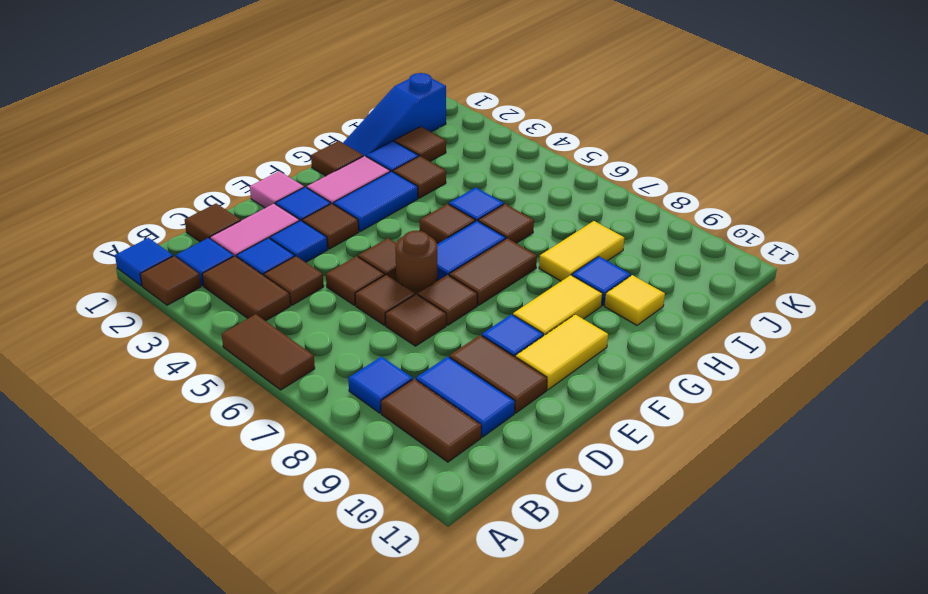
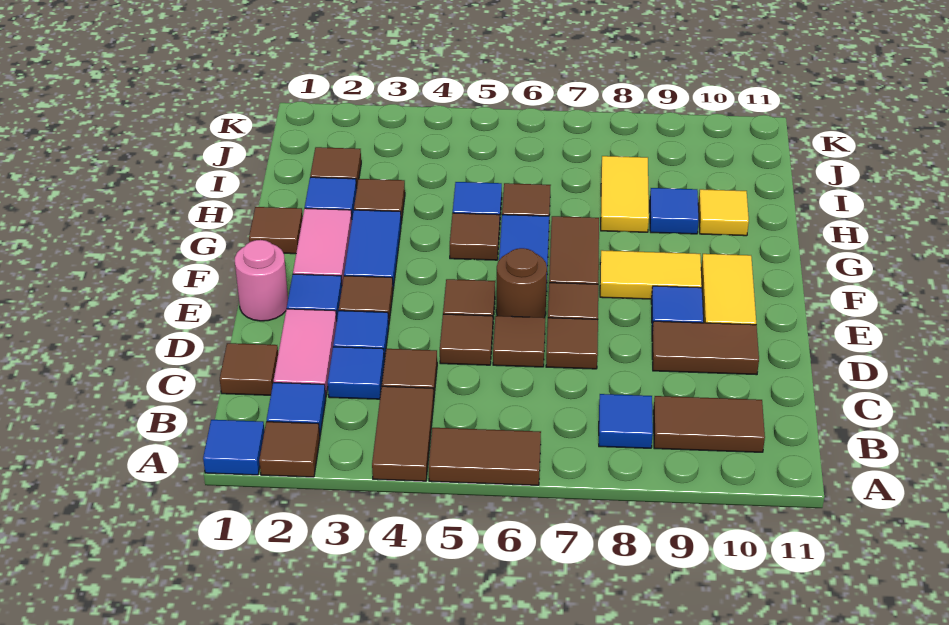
brown tile B3:B4 level 1 -> brown tile A4:B4 level 1
blue tile C9:C10 level 1 -> none
pink tile E1 level 1 -> pink round brick E1 level 1
yellow tile F9:G9 level 1 -> yellow tile F8:F9 level 1
blue slope H1:J1 level 1 top J -> none

